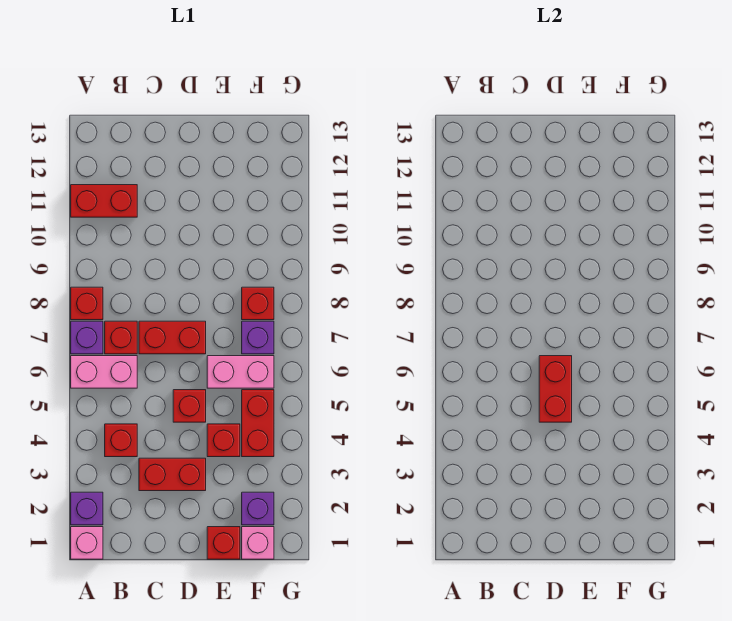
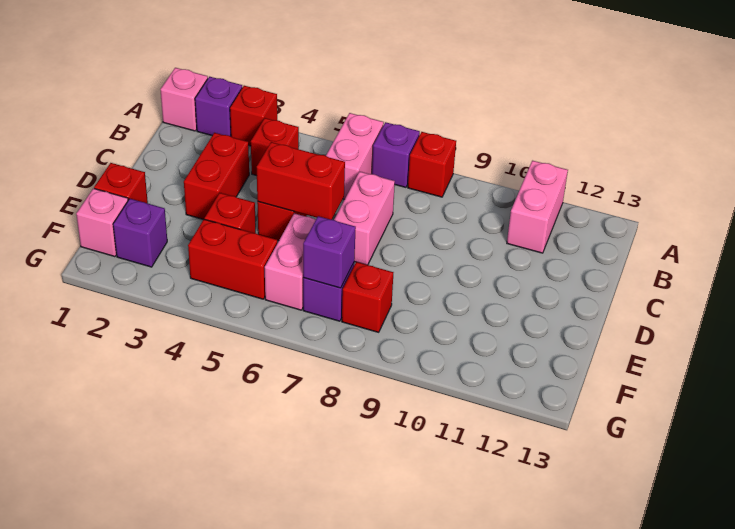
red brick A11:B11 level 1 -> pink brick A11:B11 level 1
red brick B7 level 1 -> red brick A3 level 1
red brick C7:D7 level 1 -> pink brick C7:D7 level 1
none -> purple brick F7 level 2

